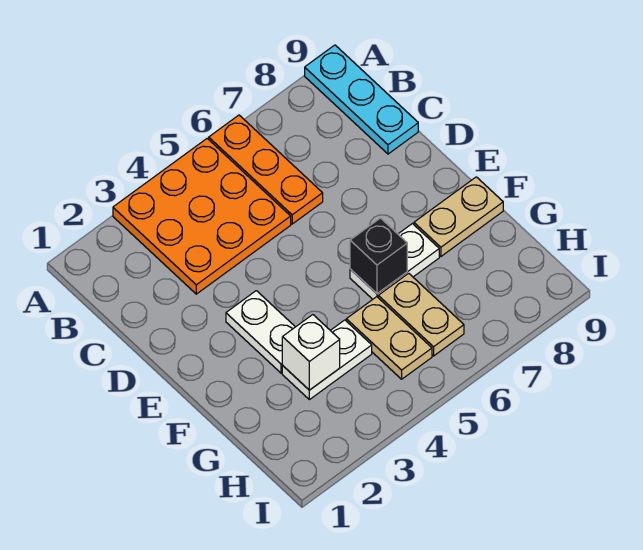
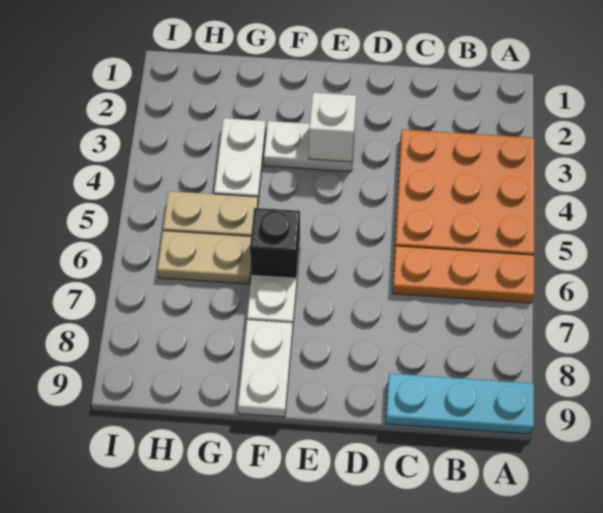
tan plate F8:F9 level 1 -> white plate F8:F9 level 1
white brick G3 level 2 -> white brick E3 level 2

